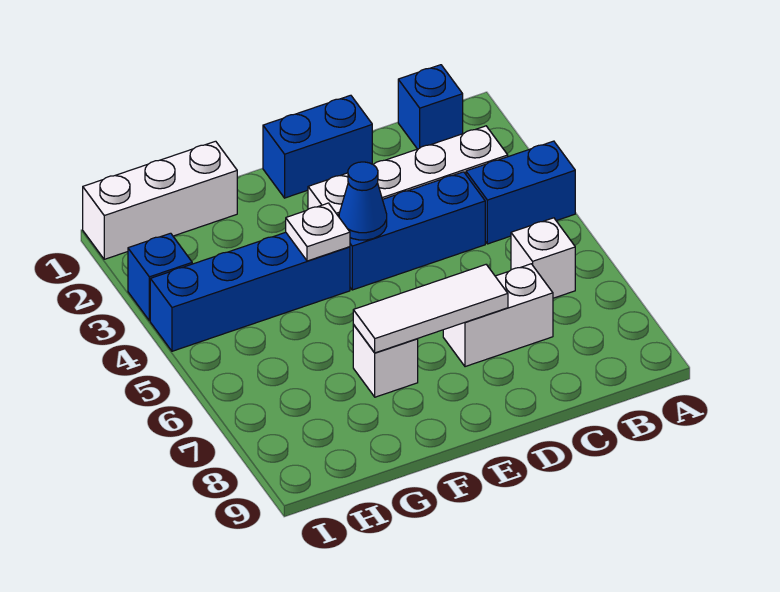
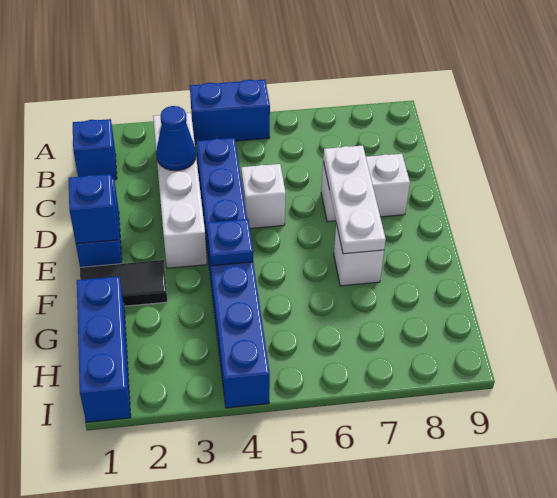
blue brick A4:B4 level 1 -> blue brick A4:A5 level 1
white brick B6 level 1 -> white brick D5 level 1
white brick C7:D7 level 1 -> white brick D7:D8 level 1
white tile D7:F7 level 2 -> white plate D7:F7 level 2
blue cone E4 level 2 -> blue cone C3 level 2
none -> black tile F1:F2 level 1
white plate F4 level 2 -> blue plate F4 level 2
white brick G1:I1 level 1 -> blue brick G1:I1 level 1
blue brick I3 level 1 -> blue brick E1 level 2

